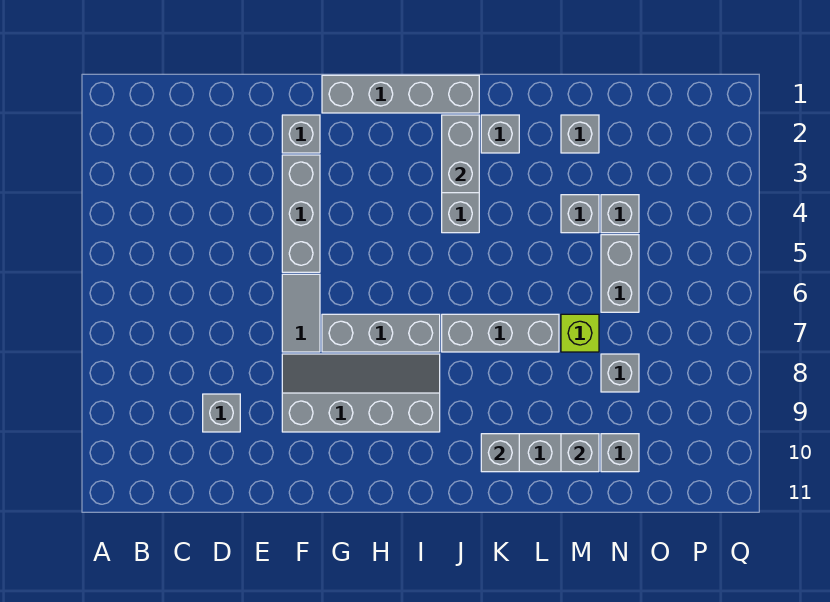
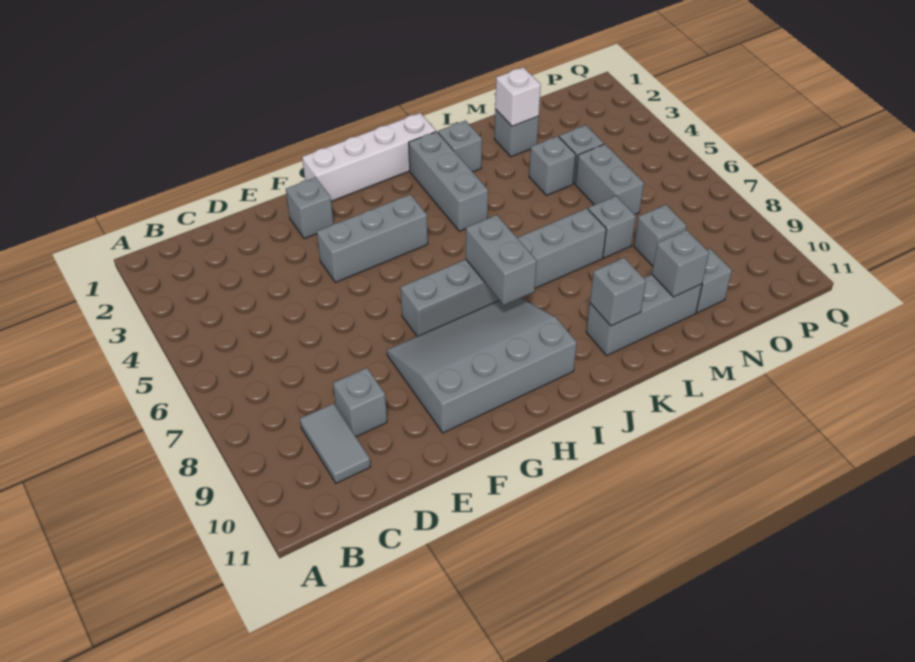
grey brick F3:F5 level 1 -> grey brick F4:H4 level 1
grey tile F6:F7 level 1 -> grey tile C9:C10 level 1
grey slope F8:I9 level 1 top 9 -> grey slope F8:I10 level 1 top 10
grey brick G1:J1 level 1 -> white brick G1:J1 level 1
grey brick J2:J3 level 2 -> grey brick I7:I8 level 2
none -> white brick M2 level 2
lime brick M7 level 1 -> grey brick M7 level 1

